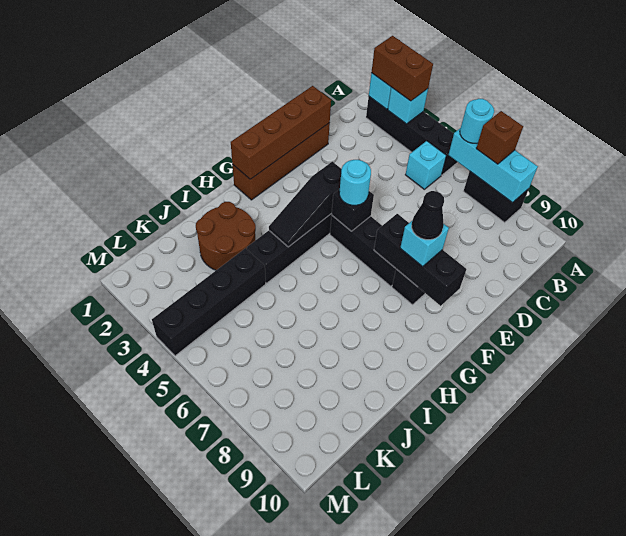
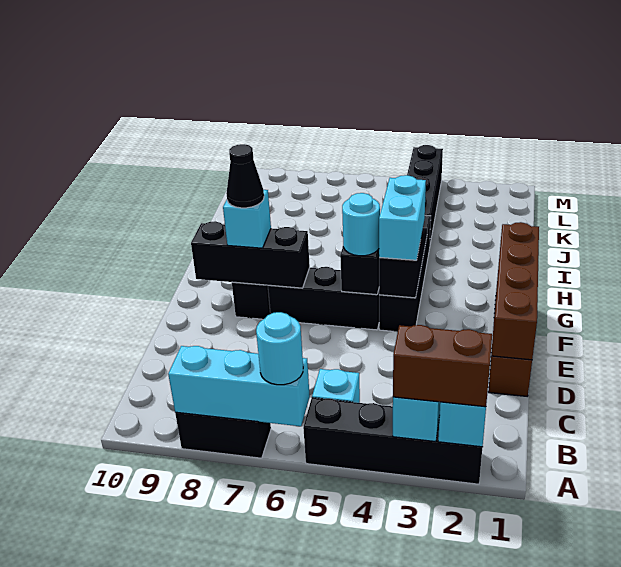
brown brick A7 level 3 -> none
none -> cyan brick F4:G4 level 3
brown round brick I2:J3 level 1 -> none

